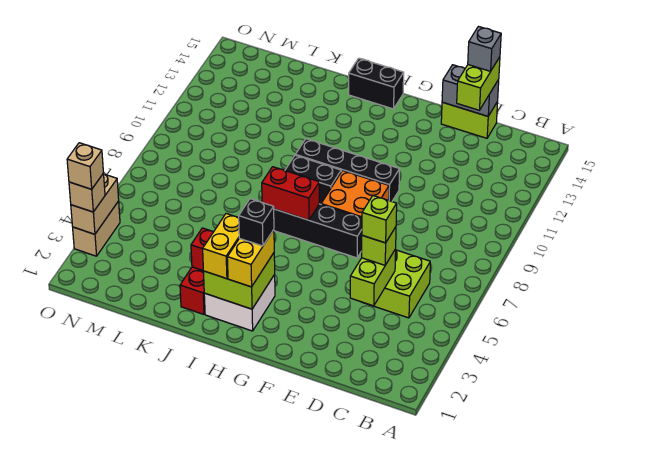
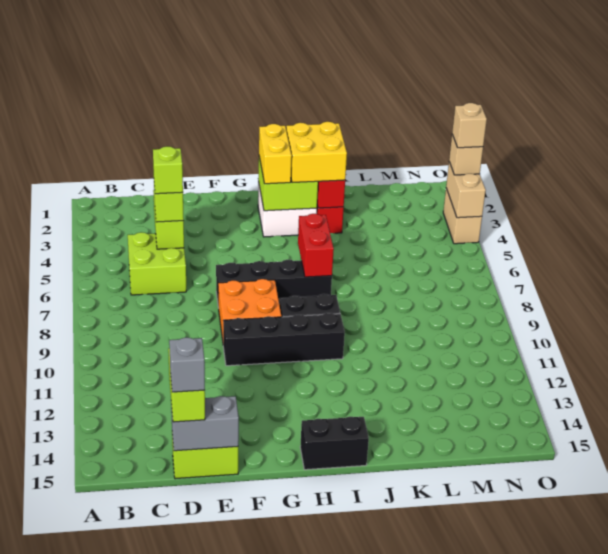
black brick H3 level 4 -> none
red brick H7:I7 level 2 -> red brick I6:I7 level 2
yellow brick I2:I3 level 3 -> yellow brick I2:J3 level 3

